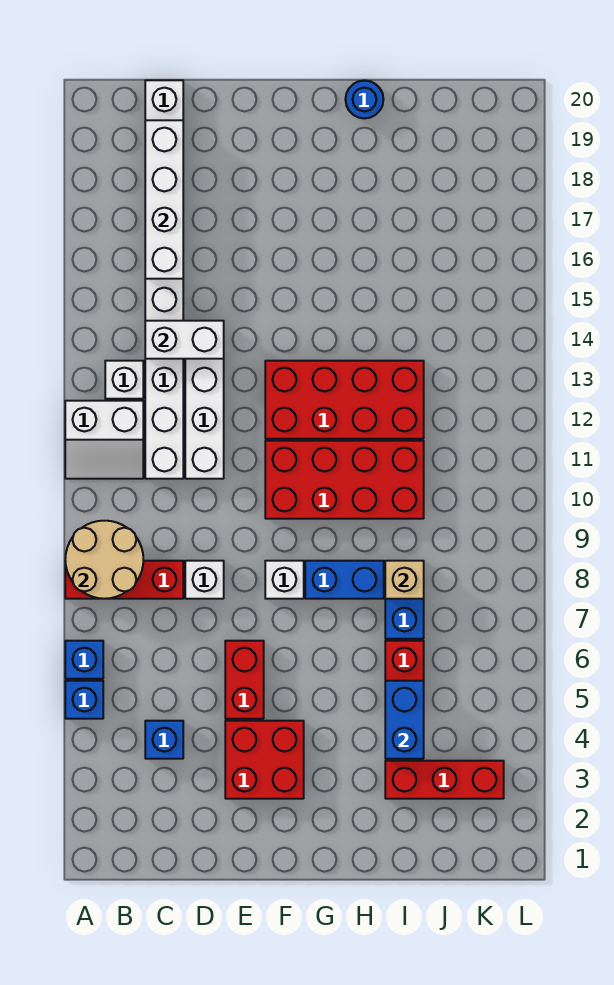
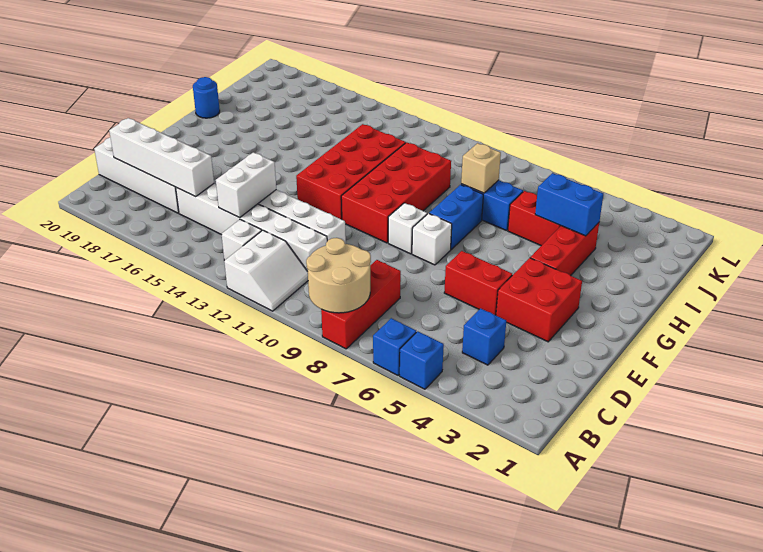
white brick D8 level 1 -> white brick F9 level 1
red brick I3:K3 level 1 -> red brick G4:I4 level 1

